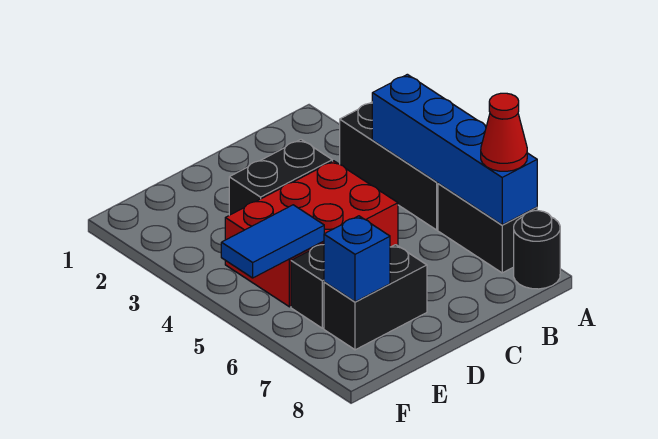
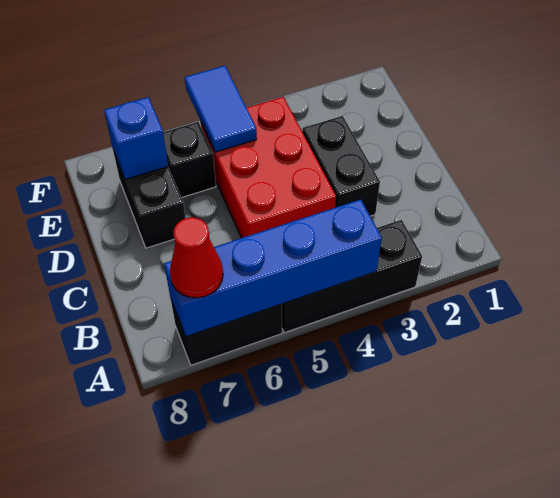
black round brick A8 level 1 -> none

